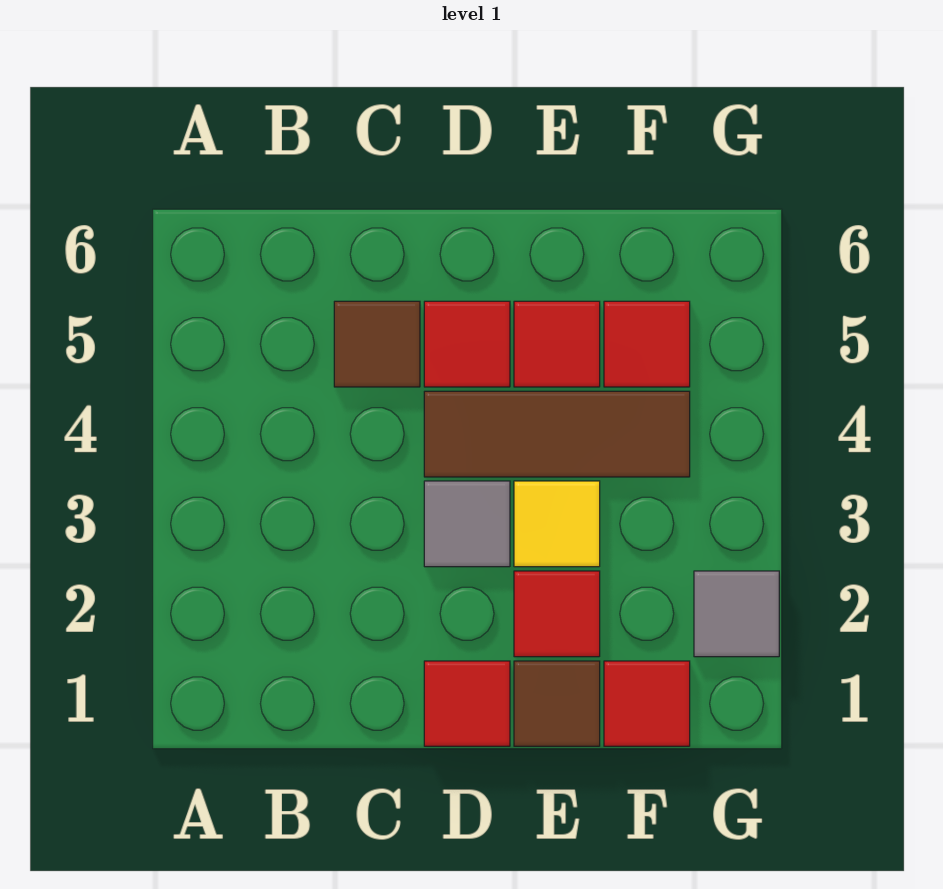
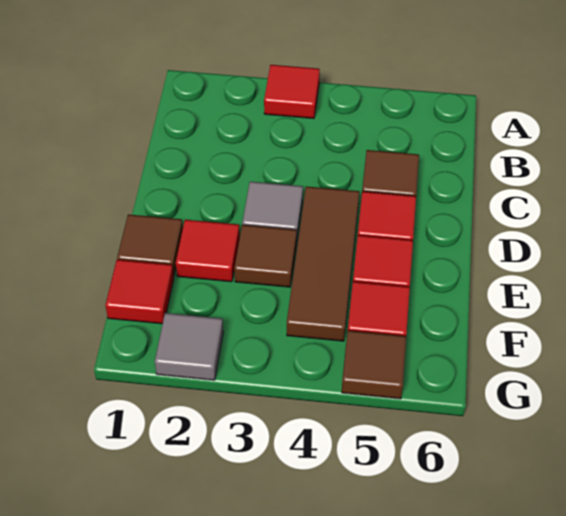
red tile D1 level 1 -> red tile A3 level 1
yellow tile E3 level 1 -> brown tile E3 level 1
none -> brown tile G5 level 1

